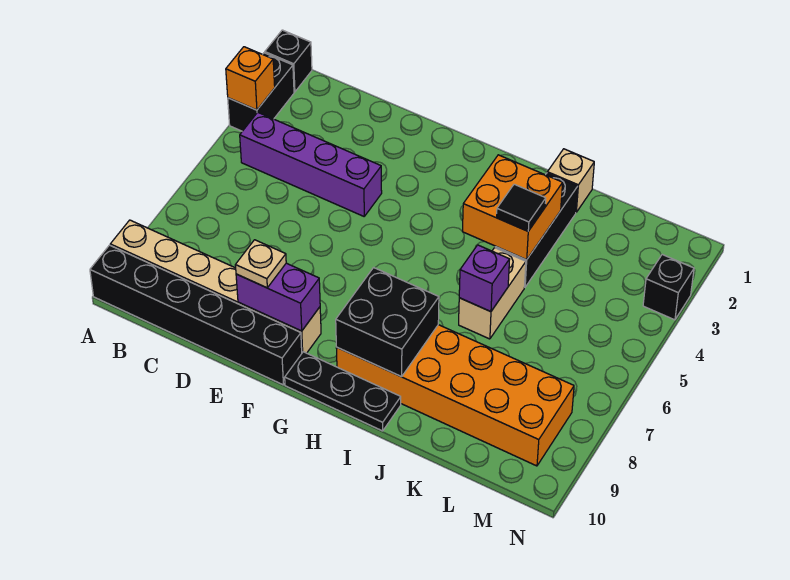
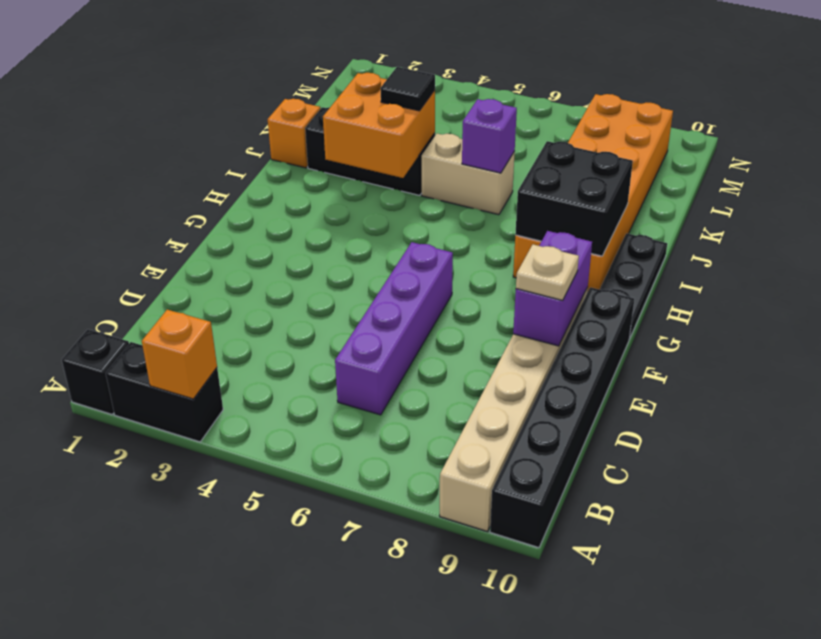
purple brick B4:E4 level 1 -> purple brick C6:F6 level 1
tan brick J1 level 1 -> orange brick J1 level 1
black brick N3 level 1 -> none

